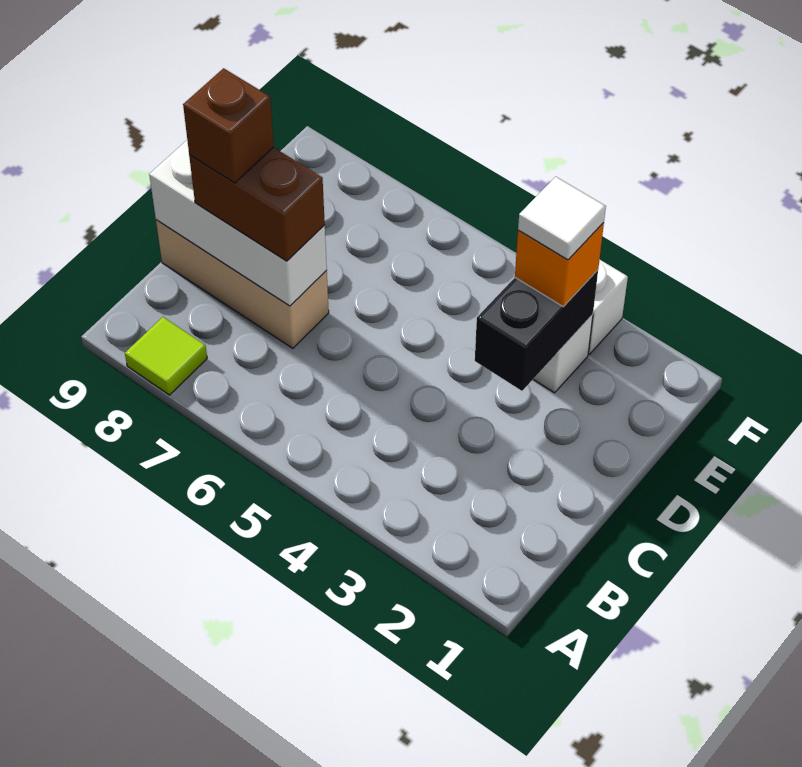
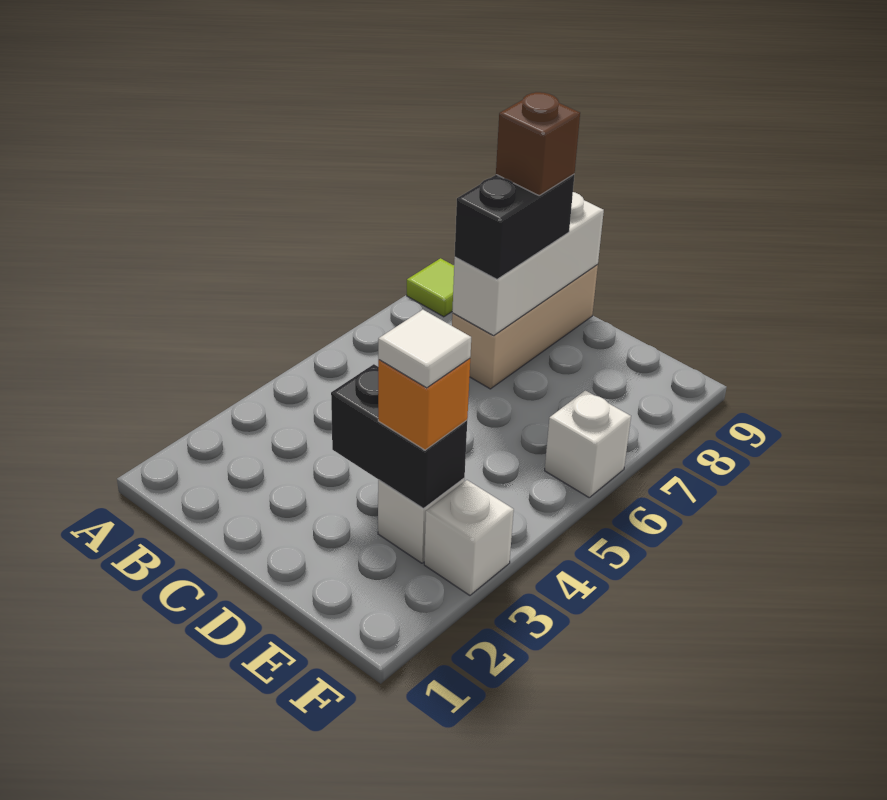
brown brick C7:C8 level 3 -> black brick C7:C8 level 3
none -> white brick F6 level 1

